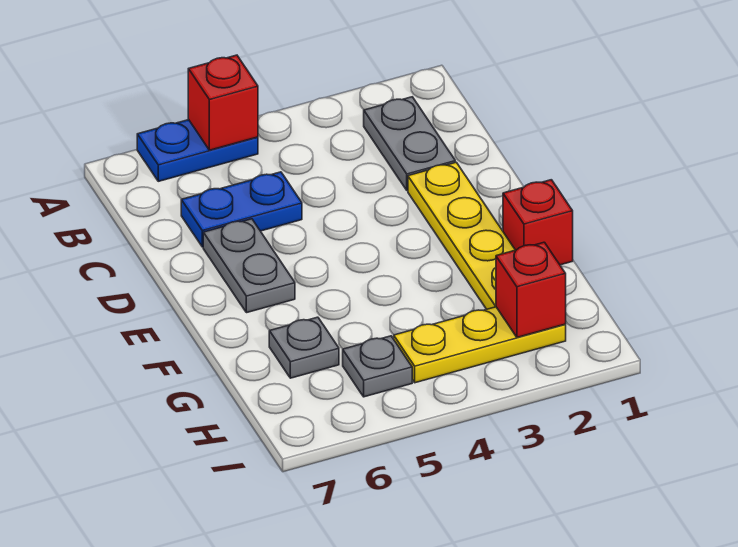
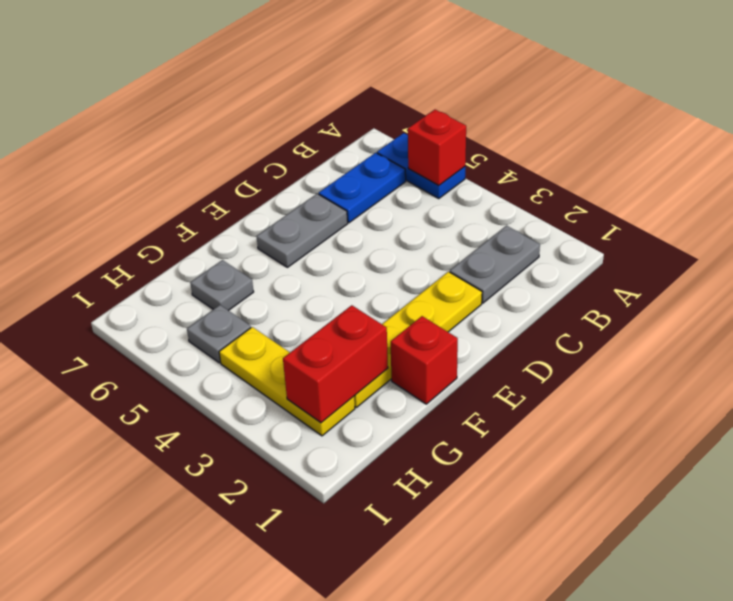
blue plate C5:C6 level 1 -> blue plate B6:C6 level 1
red brick H2 level 2 -> red brick G2:H2 level 2

